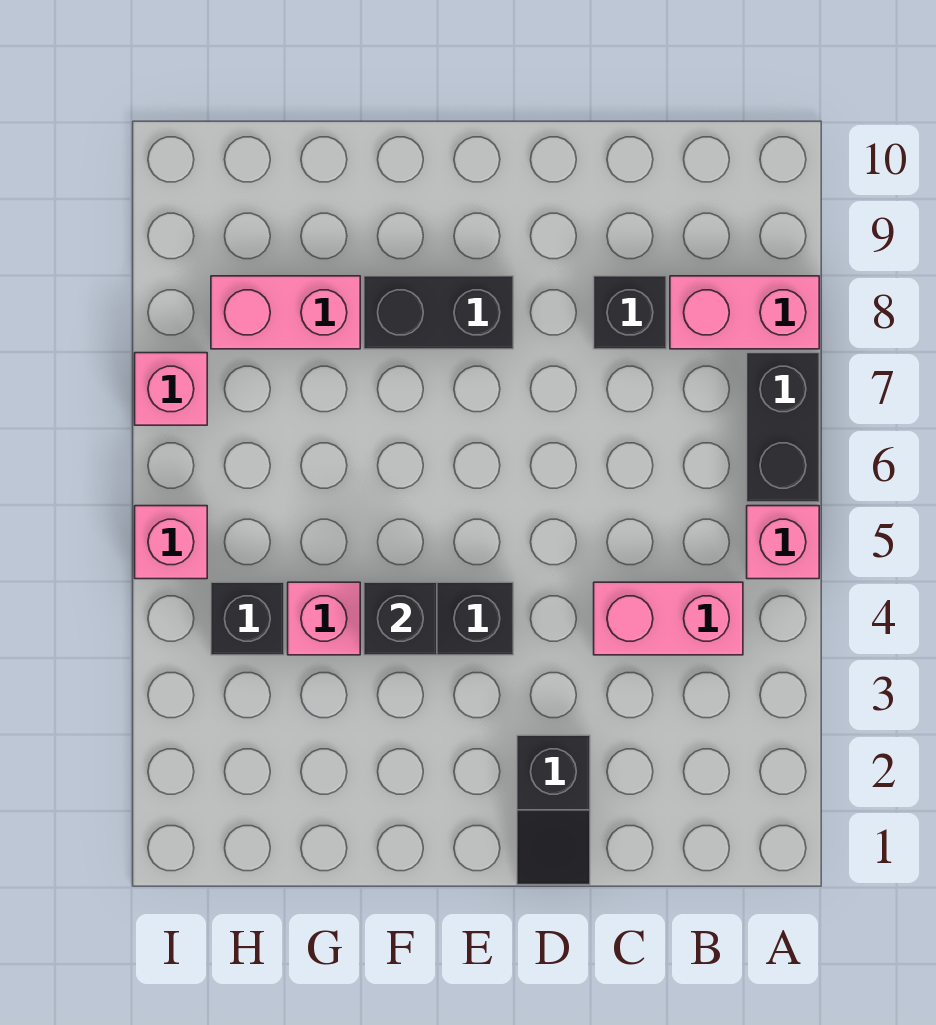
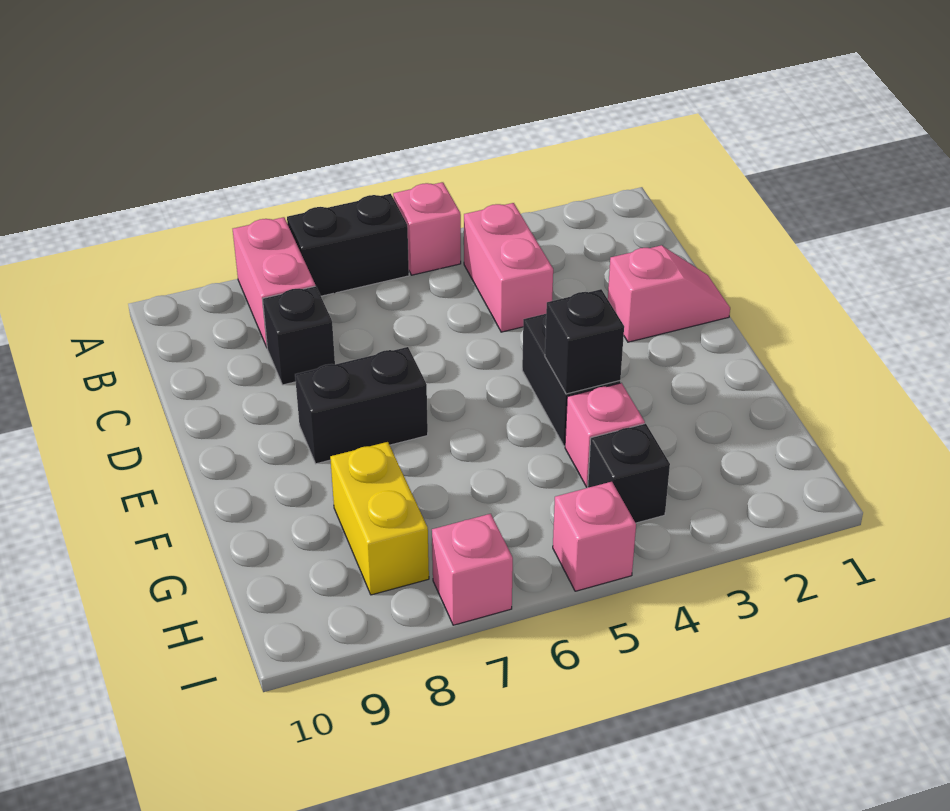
black slope D1:D2 level 1 top 2 -> pink slope D1:D2 level 1 top 2
black brick E8:F8 level 1 -> black brick E7:E8 level 1
pink brick G8:H8 level 1 -> yellow brick G8:H8 level 1

